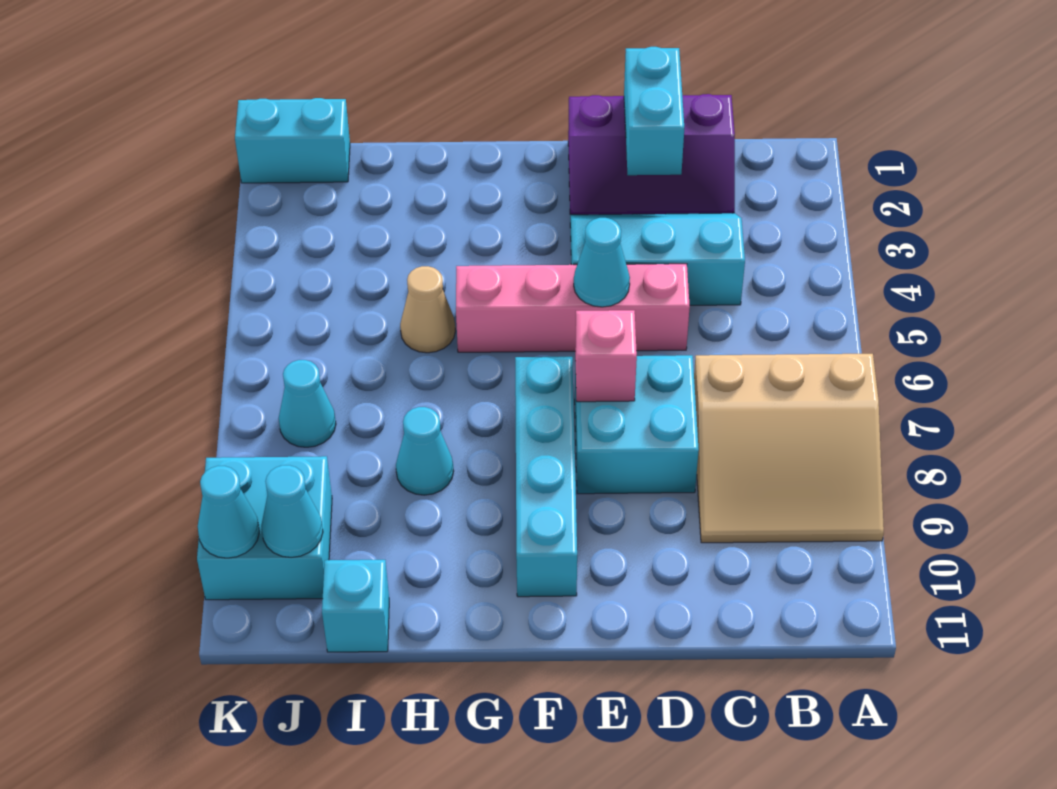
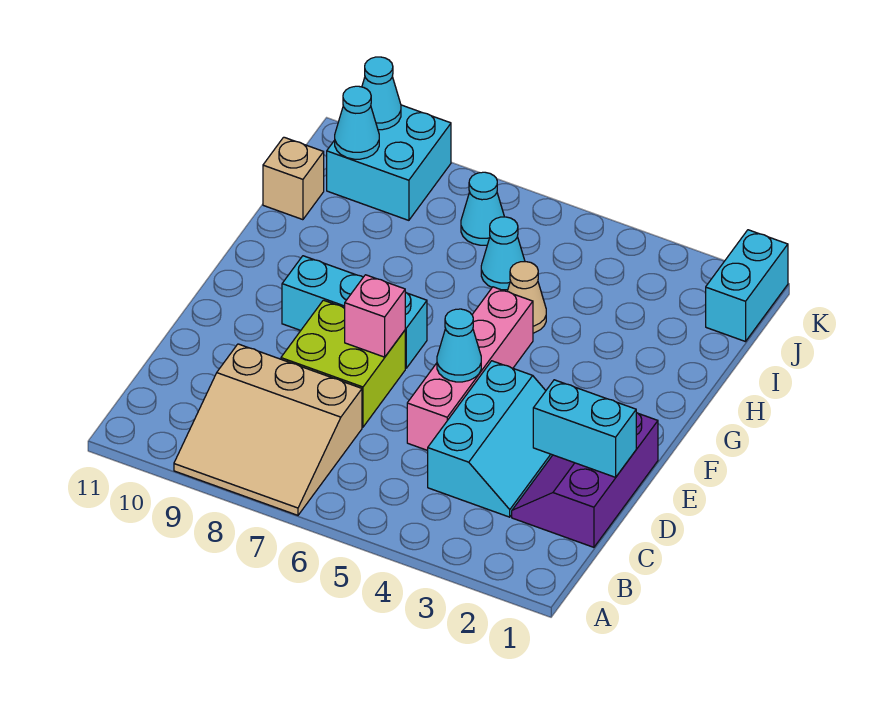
tan slope A7:C9 level 1 top 7 -> tan slope A7:C9 level 1 top C
cyan brick D7:E8 level 1 -> lime brick D7:E8 level 1
cyan brick F7:F10 level 1 -> cyan brick F7:F9 level 1
cyan cone H8 level 1 -> cyan cone I6 level 1
cyan brick I11 level 1 -> tan brick I11 level 1

